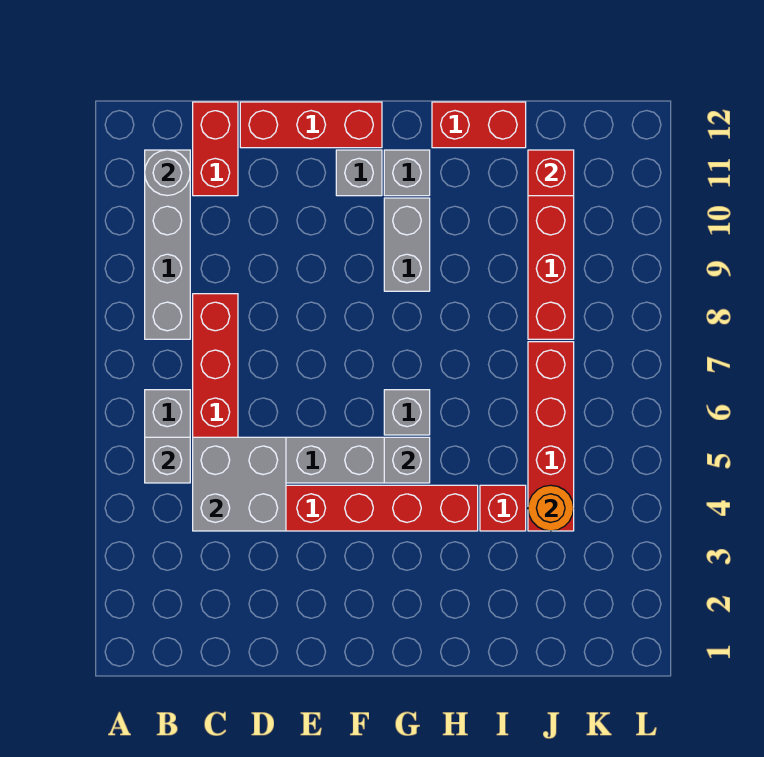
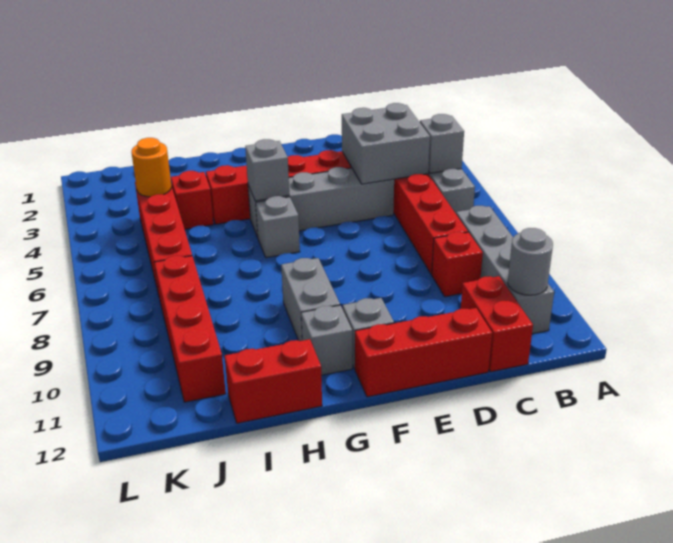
red brick J11 level 2 -> red brick C9 level 1

